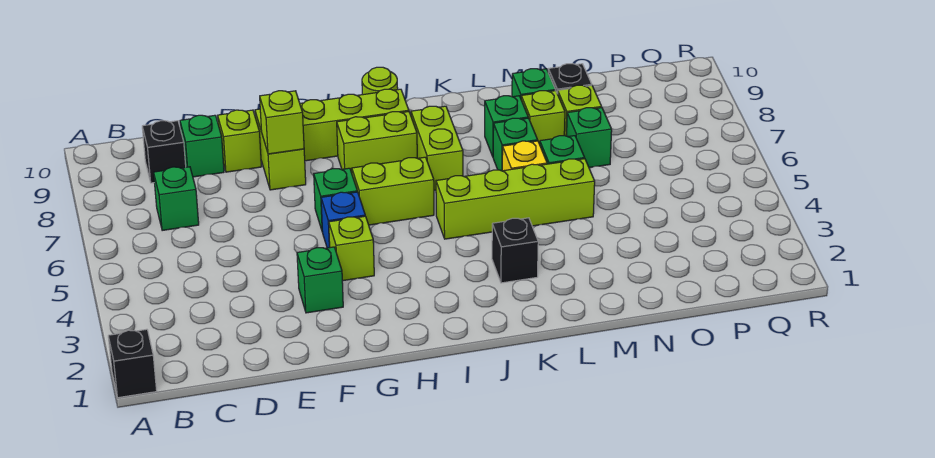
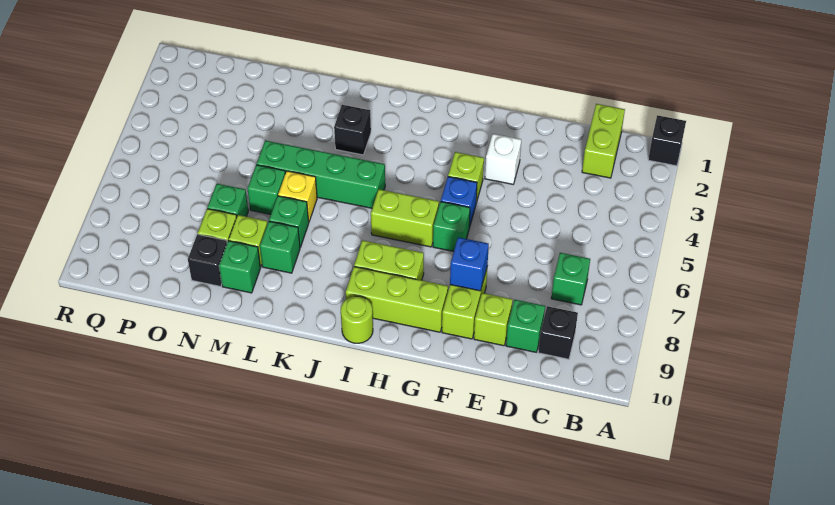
green brick F3 level 1 -> white brick F3 level 1
lime brick F8 level 2 -> blue brick F8 level 2
lime brick J5:M5 level 1 -> green brick J5:M5 level 1
lime brick J7:J8 level 1 -> lime brick C1:C2 level 1

